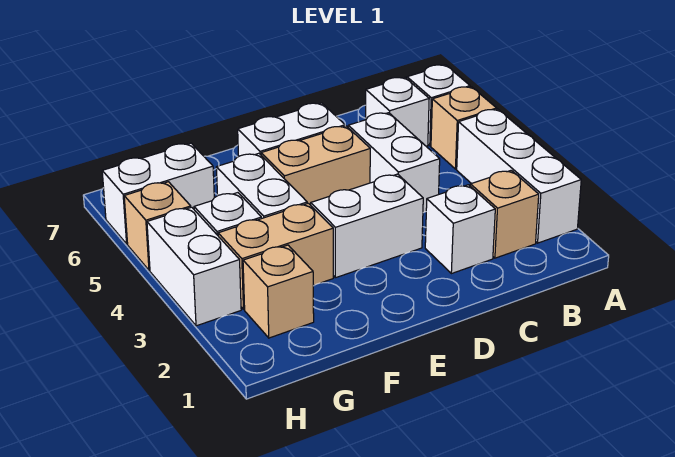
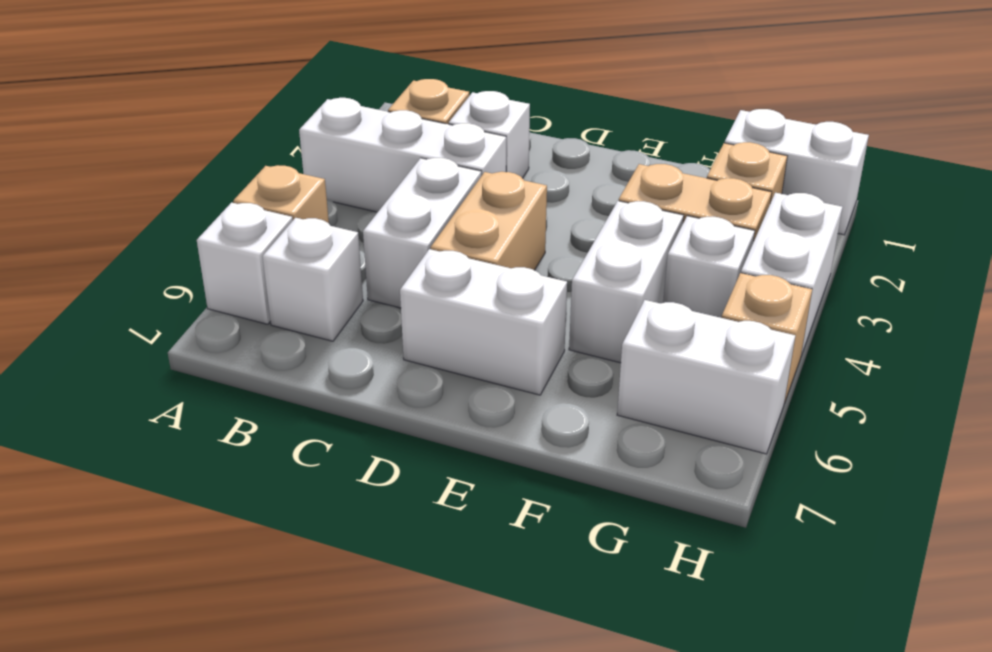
white brick A2:A4 level 1 -> white brick A3:C3 level 1
white brick D3:E3 level 1 -> white brick G1:H1 level 1
tan brick D5:E5 level 1 -> tan brick D4:D5 level 1

